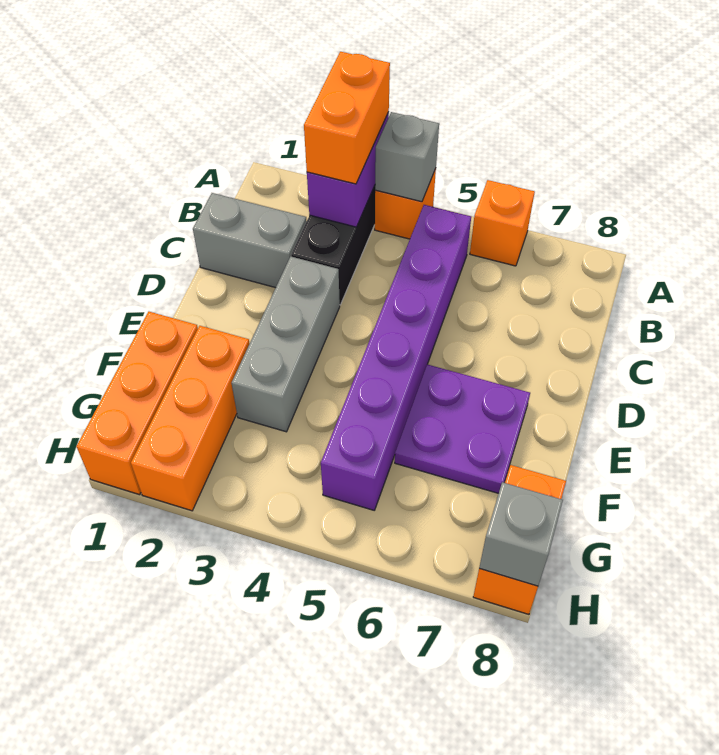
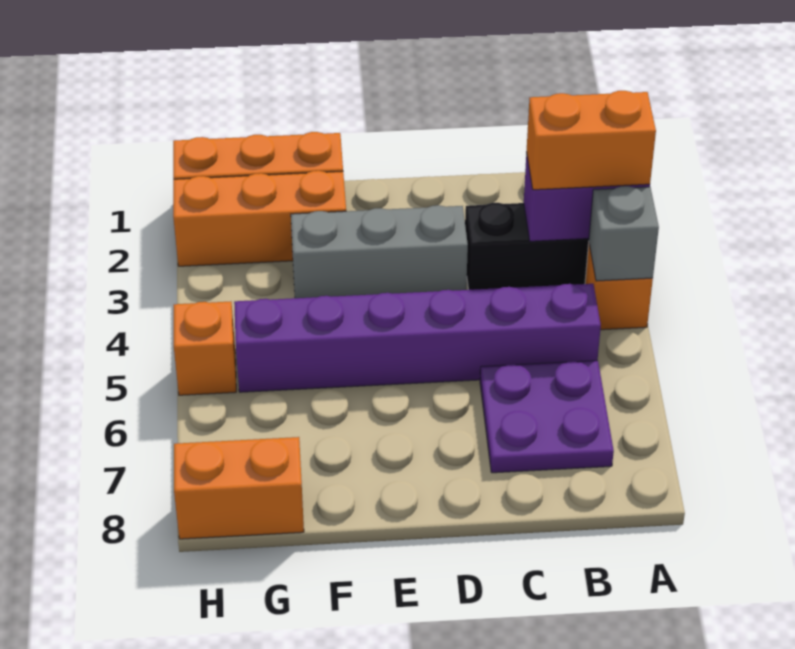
orange brick A6 level 1 -> orange brick H5 level 1
grey brick C1:C2 level 1 -> none
purple plate E6:F7 level 1 -> purple plate B6:C7 level 1
grey brick H8 level 2 -> none

